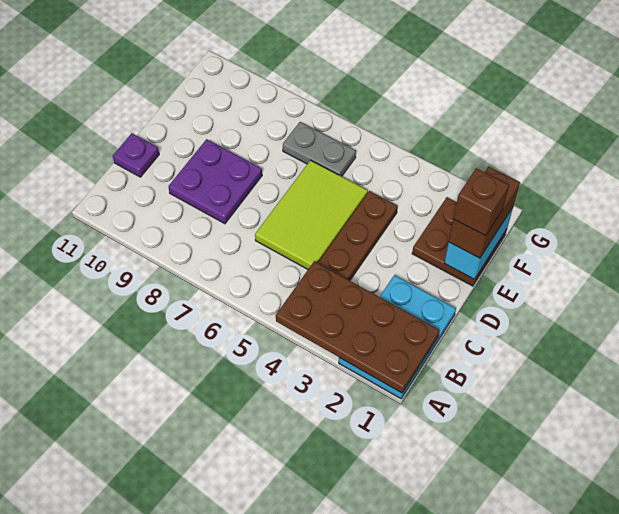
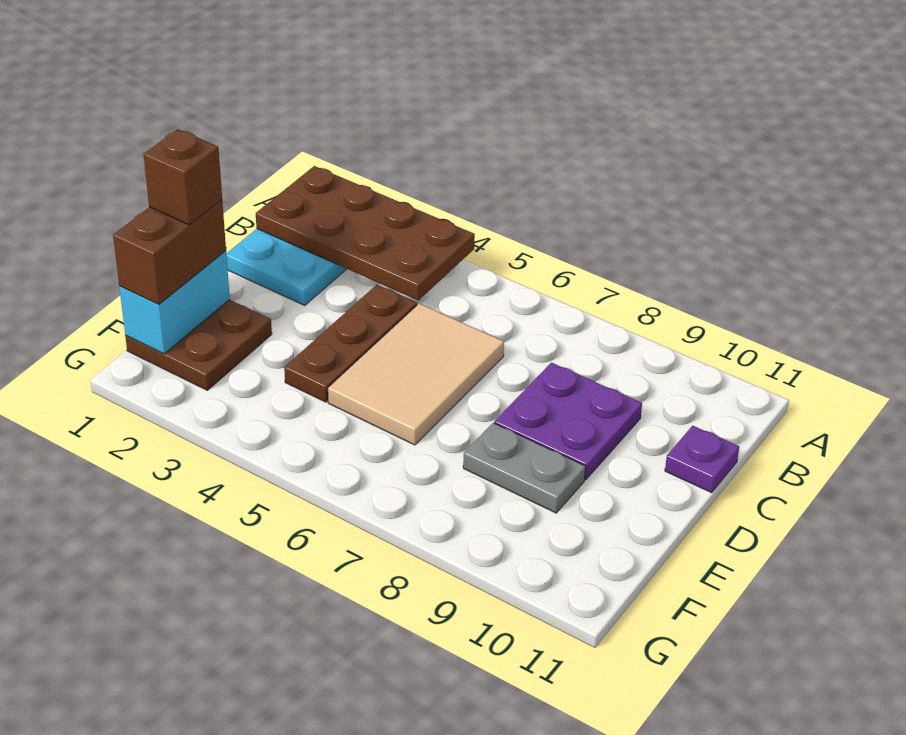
lime tile C5:E6 level 1 -> tan tile C5:E6 level 1
grey plate F6:F7 level 1 -> grey plate E8:E9 level 1

